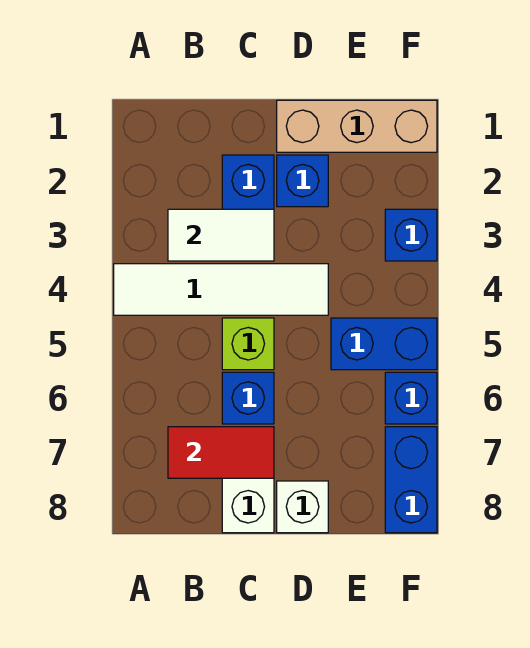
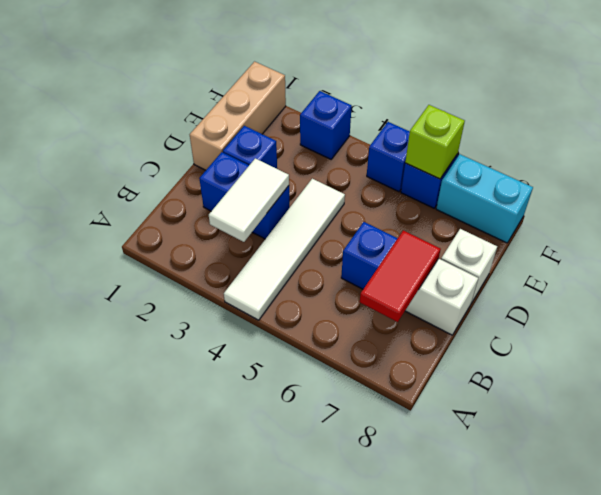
lime brick C5 level 1 -> lime brick F6 level 2
blue brick E5:F5 level 1 -> blue brick F5 level 1
blue brick F7:F8 level 1 -> cyan brick F7:F8 level 1

